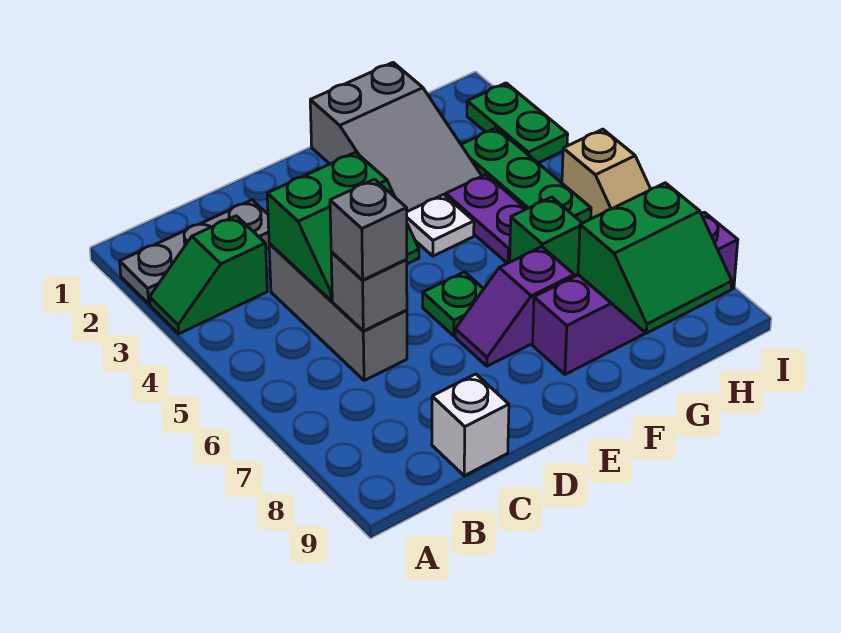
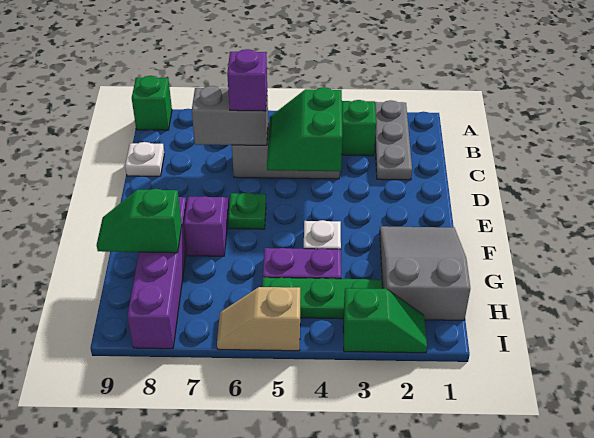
grey brick C6 level 2 -> grey brick C6:C7 level 2
grey brick C6 level 3 -> purple brick C6 level 3
white brick C9 level 1 -> white plate C9 level 1
grey slope F1:G3 level 1 top 1 -> grey slope F1:H2 level 1 top H
green brick G6 level 1 -> green brick A9 level 1
green slope G8:H9 level 2 top 8 -> green slope G8:G9 level 2 top 8
green plate I2:I3 level 1 -> green slope I2:I3 level 1 top 3

